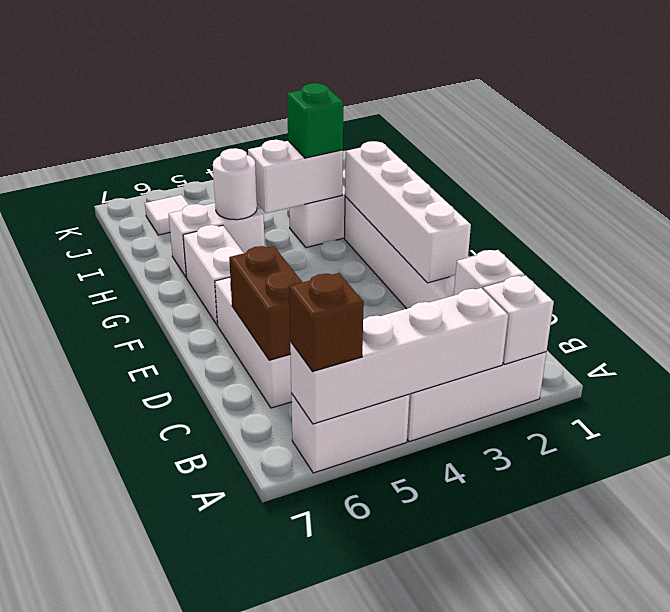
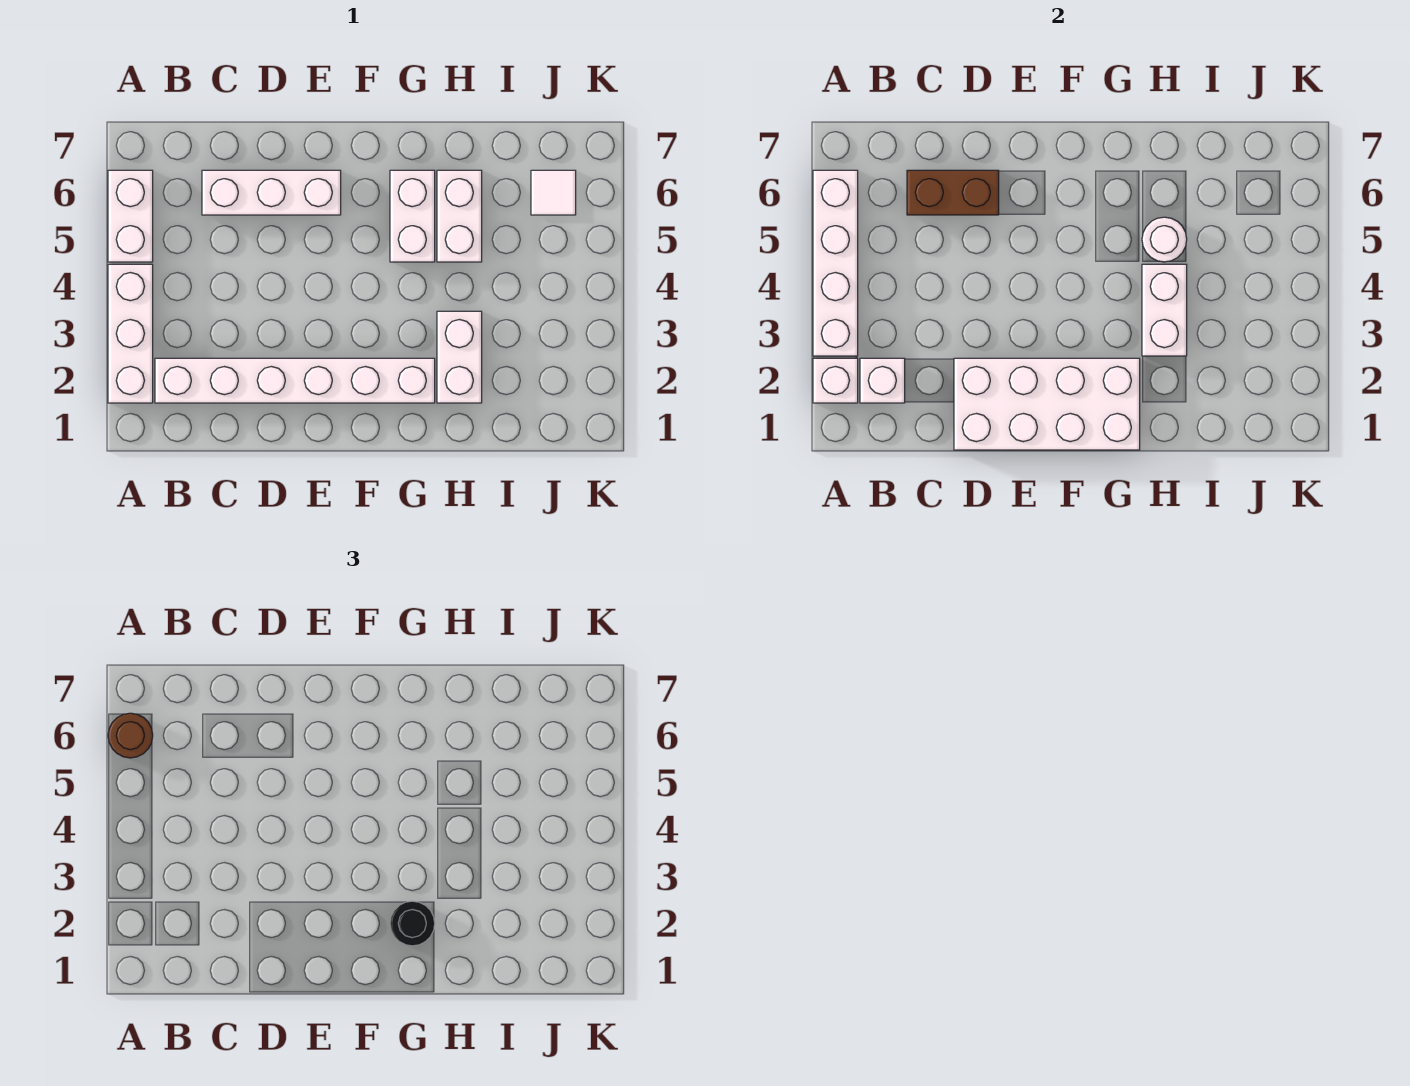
brown brick A6 level 3 -> brown round brick A6 level 3
white brick D2:G2 level 2 -> white brick D1:G2 level 2
white brick F6:G6 level 1 -> white brick G5:G6 level 1
none -> black round brick G2 level 3
green brick H3 level 3 -> none

